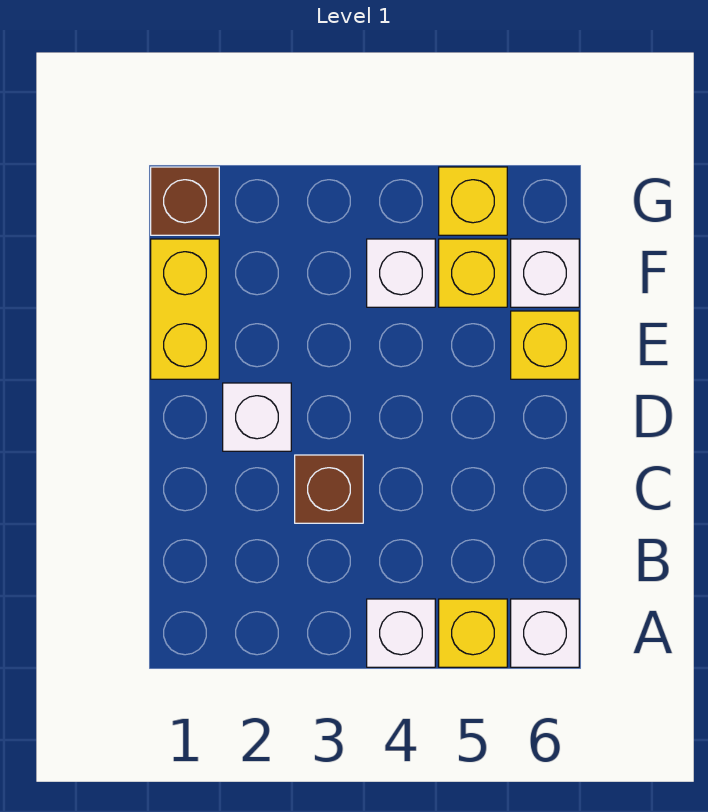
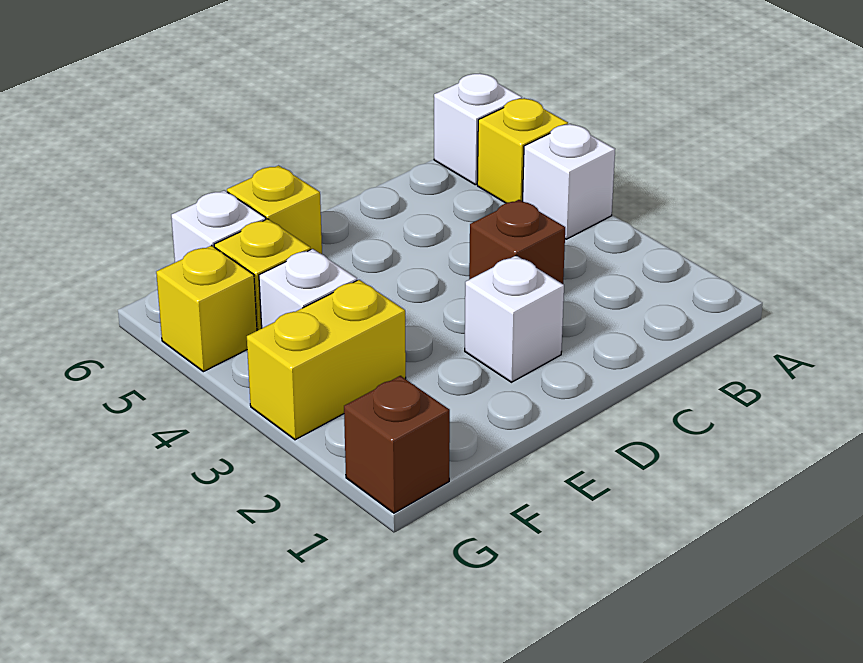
yellow brick E1:F1 level 1 -> yellow brick F3:G3 level 1

